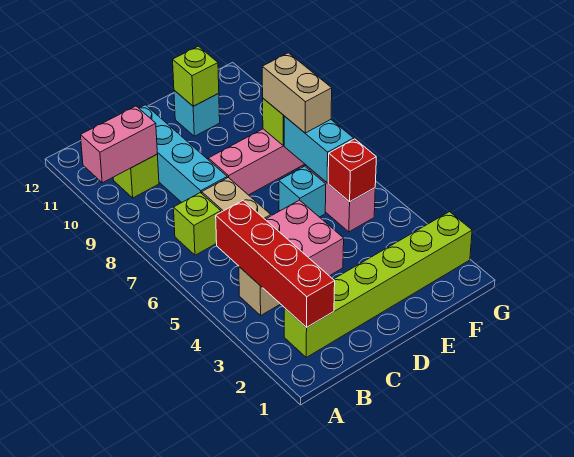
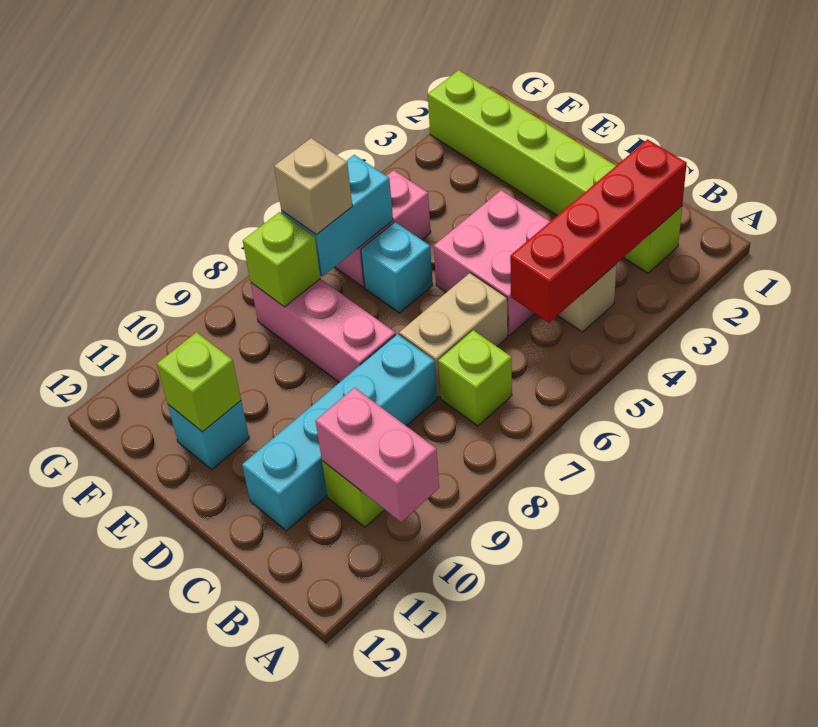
red brick F5 level 2 -> none
tan brick F7:F8 level 3 -> tan brick F7 level 3

